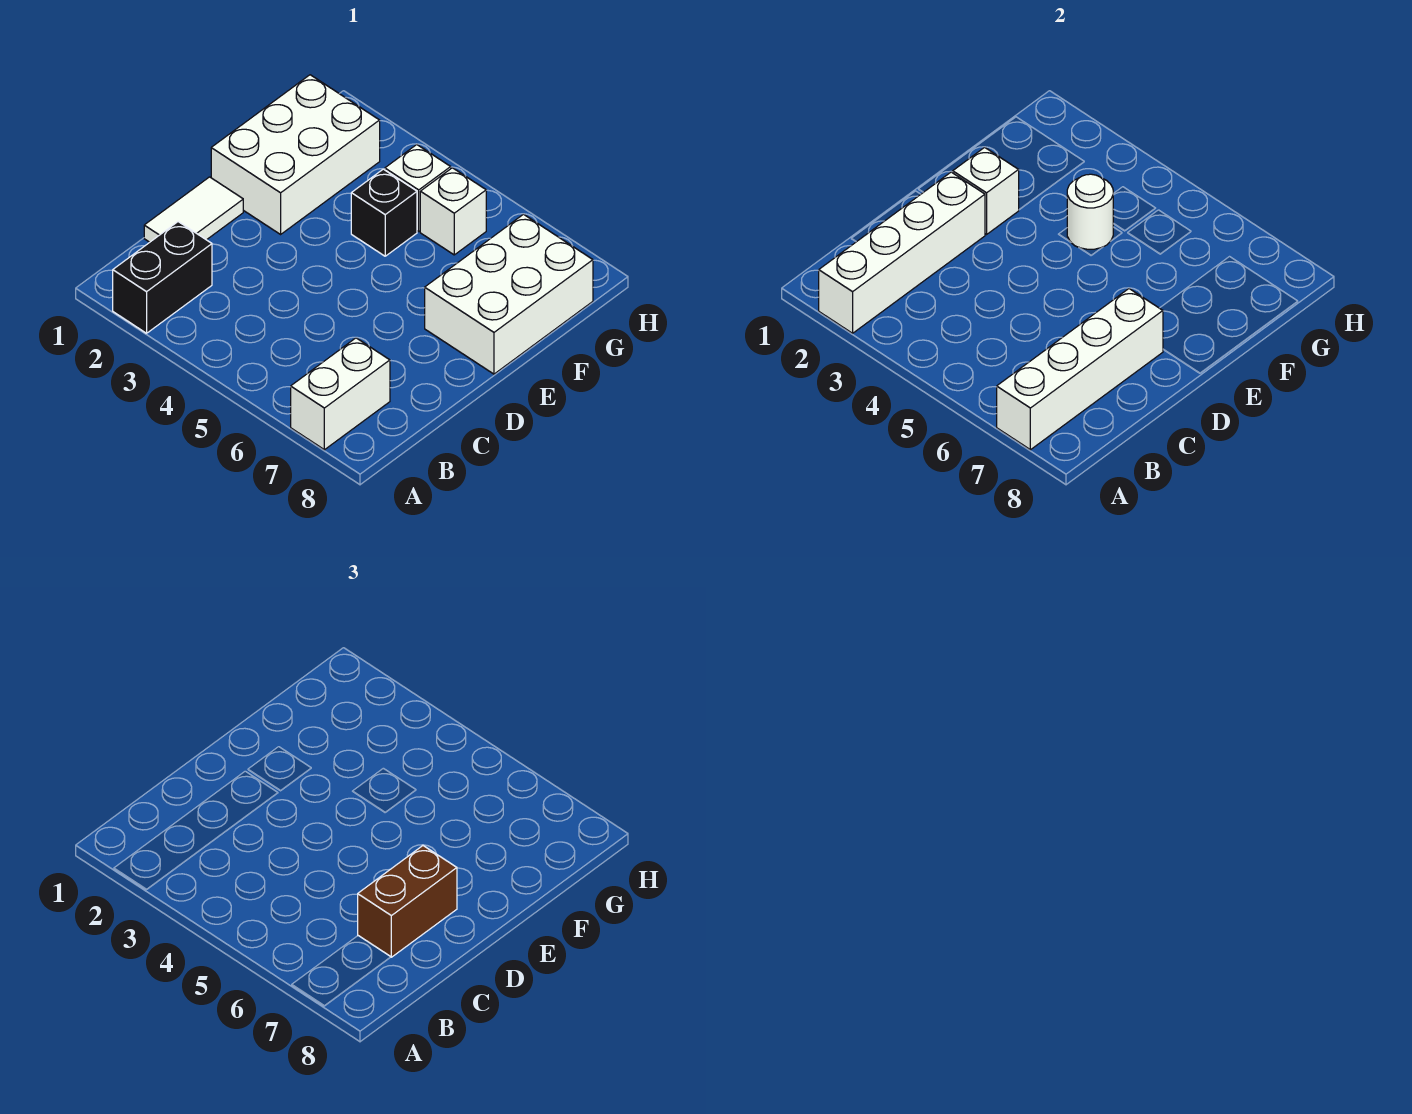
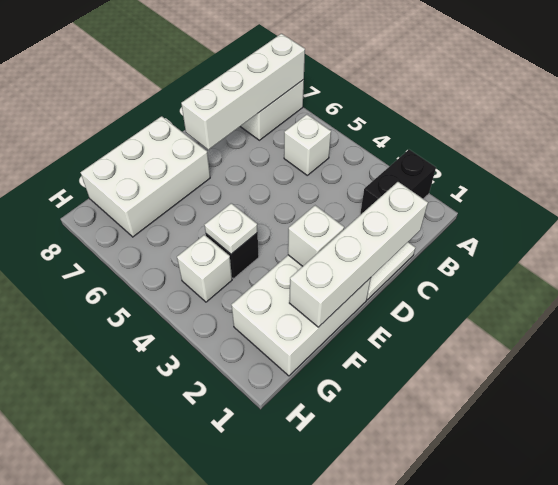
white brick A2:D2 level 2 -> white brick C1:F1 level 2
brown brick C7:D7 level 3 -> none
white round brick F4 level 2 -> white plate F4 level 2
white brick G5 level 1 -> white brick B5 level 1

